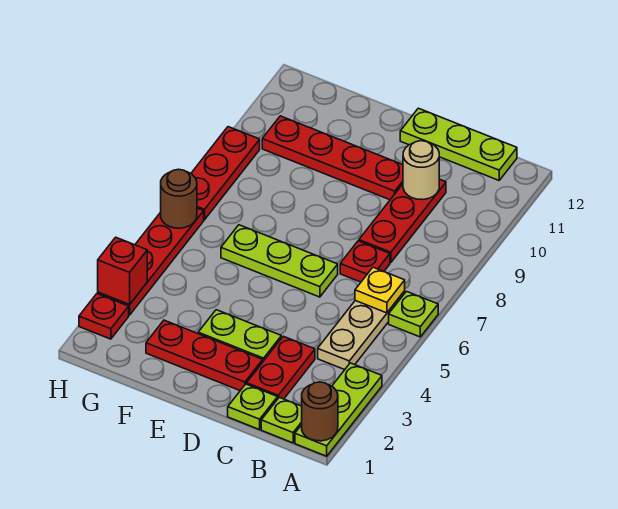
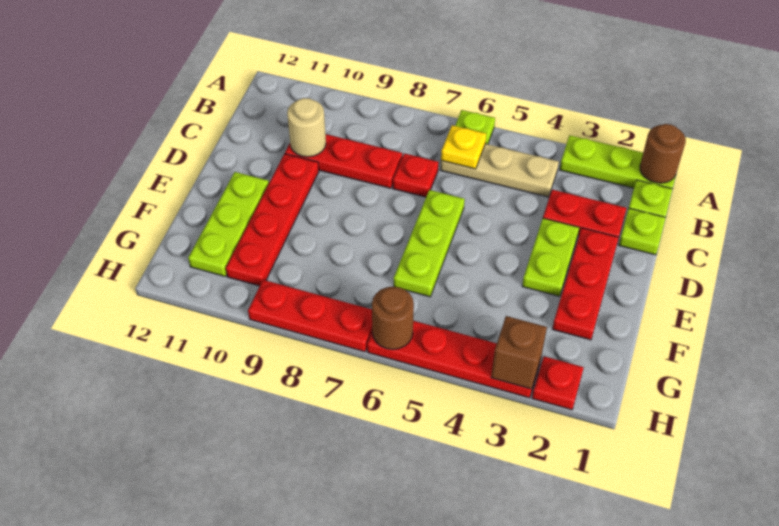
lime plate B12:D12 level 1 -> lime plate E11:G11 level 1
red brick H3 level 2 -> brown brick H3 level 2

